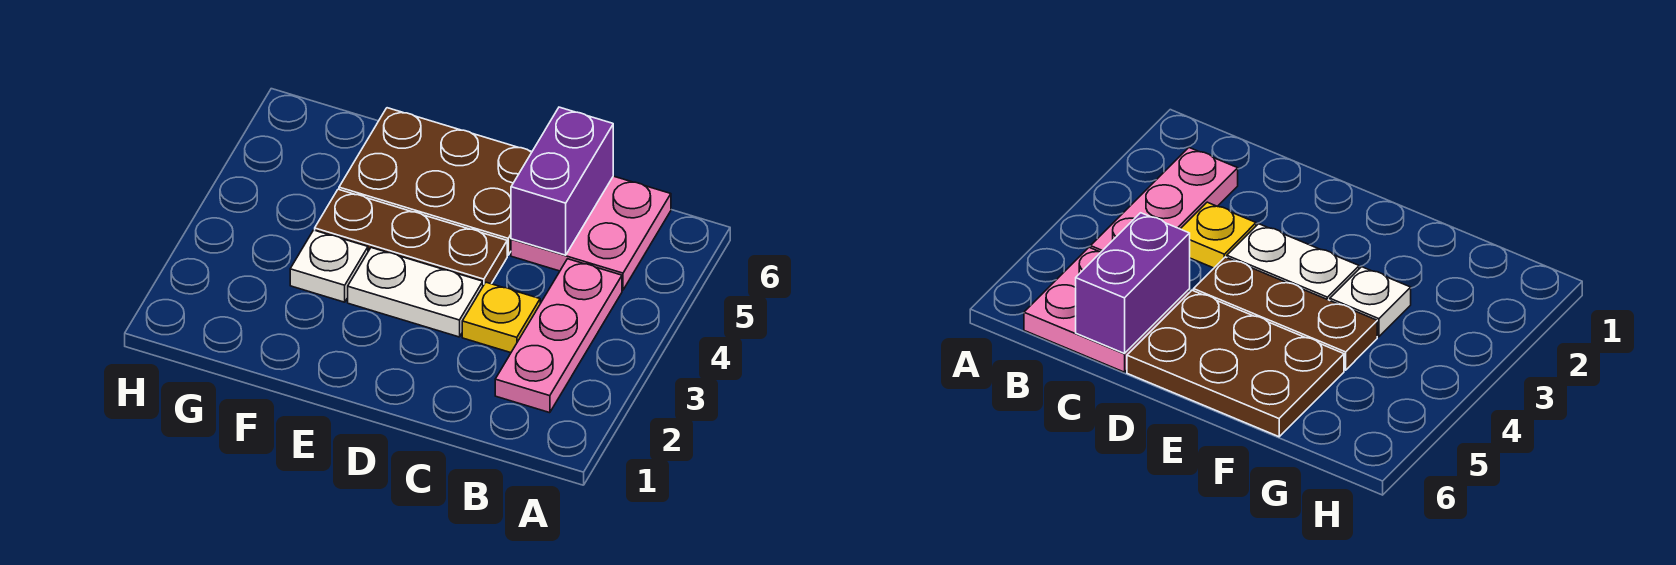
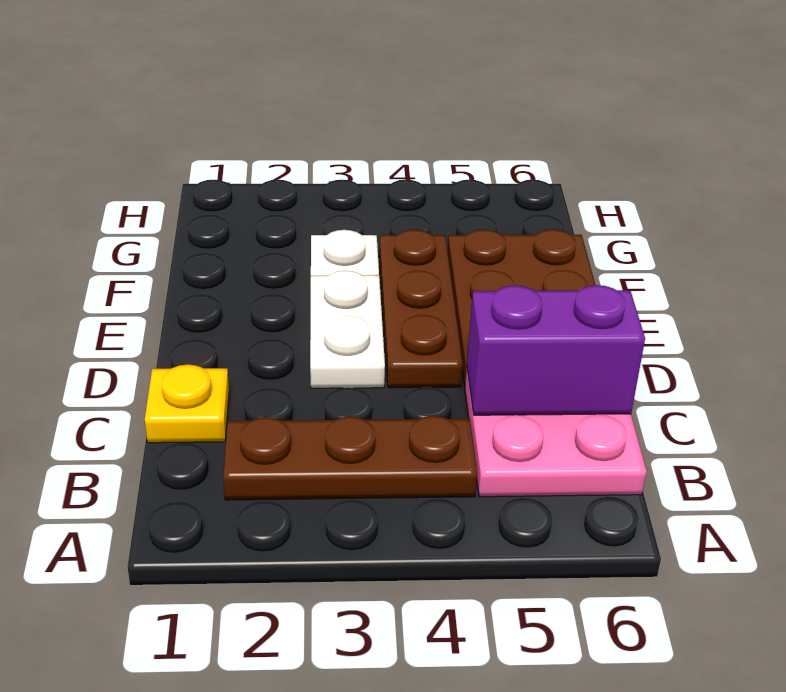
pink plate B2:B4 level 1 -> brown plate B2:B4 level 1
yellow plate C3 level 1 -> yellow plate C1 level 1

